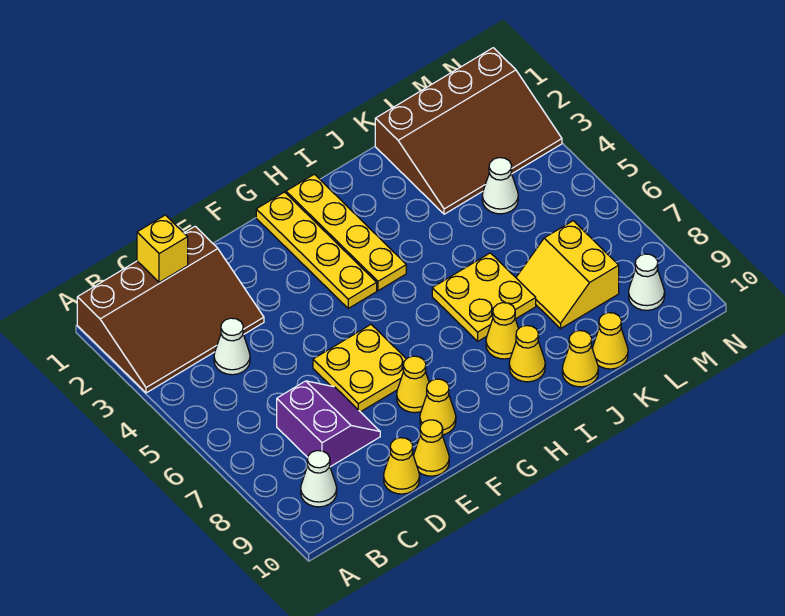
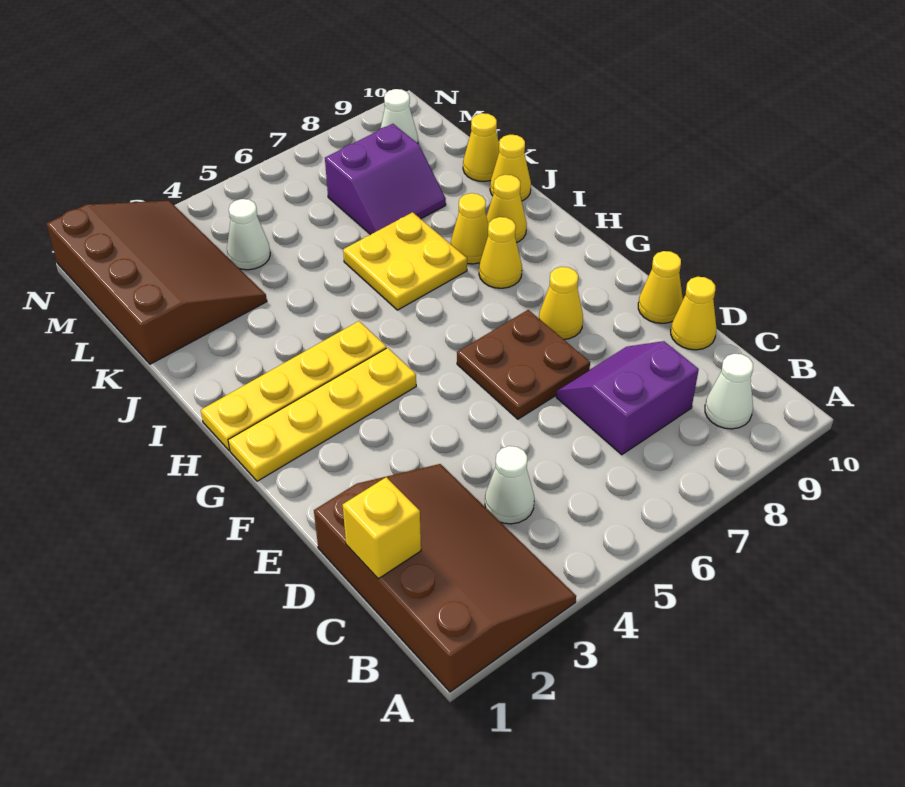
yellow plate E6:F7 level 1 -> brown plate E6:F7 level 1
yellow cone F9 level 1 -> yellow cone H8 level 1
yellow slope K7:L8 level 1 top L -> purple slope K7:L8 level 1 top L

